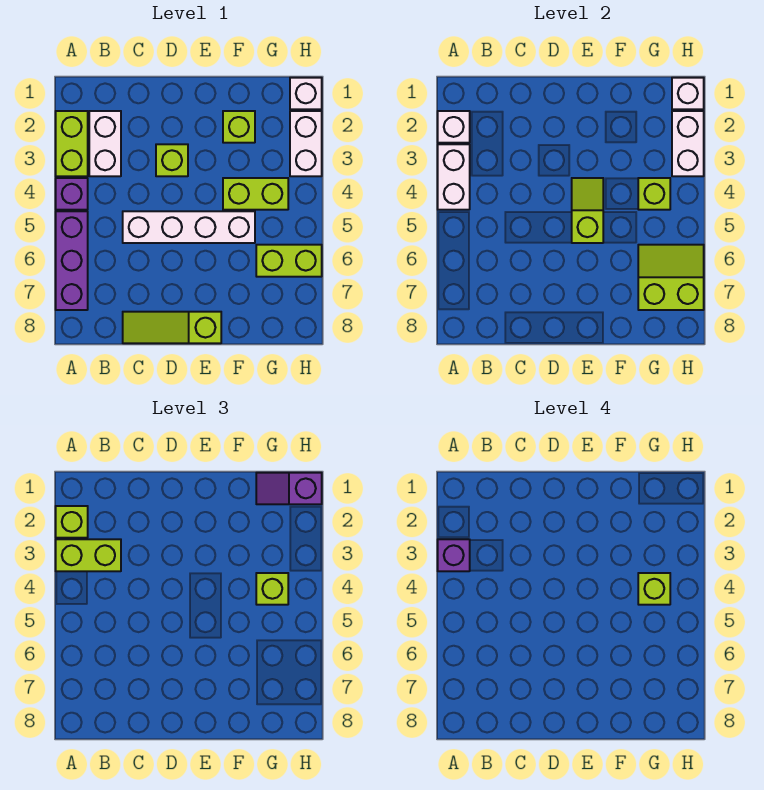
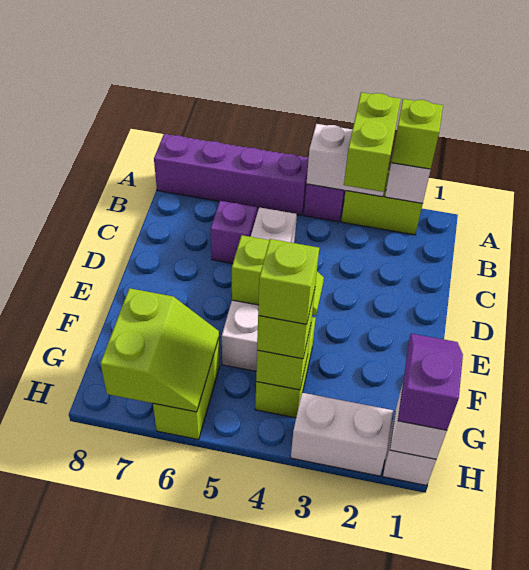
purple brick A3 level 4 -> purple brick C6 level 1
purple brick A5:A7 level 1 -> purple brick A5:A8 level 1
white brick B2:B3 level 1 -> none
lime slope C8:E8 level 1 top E -> none
lime brick D3 level 1 -> none
lime brick F2 level 1 -> none
white brick H2:H3 level 2 -> none

